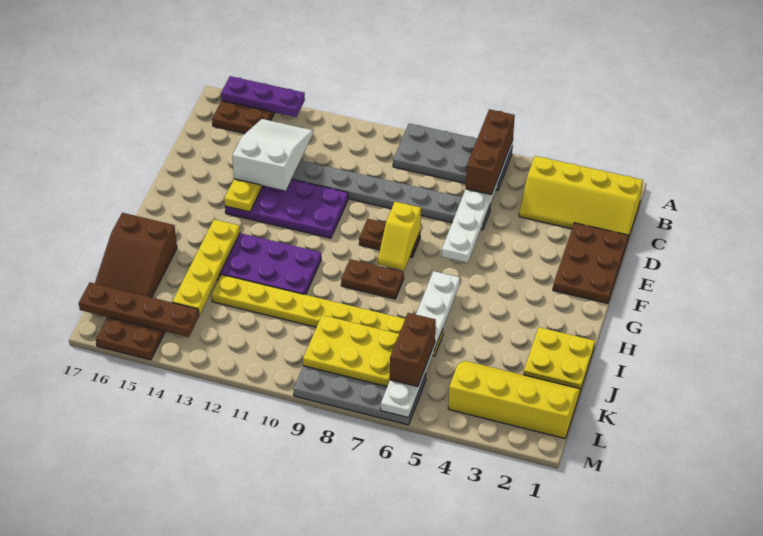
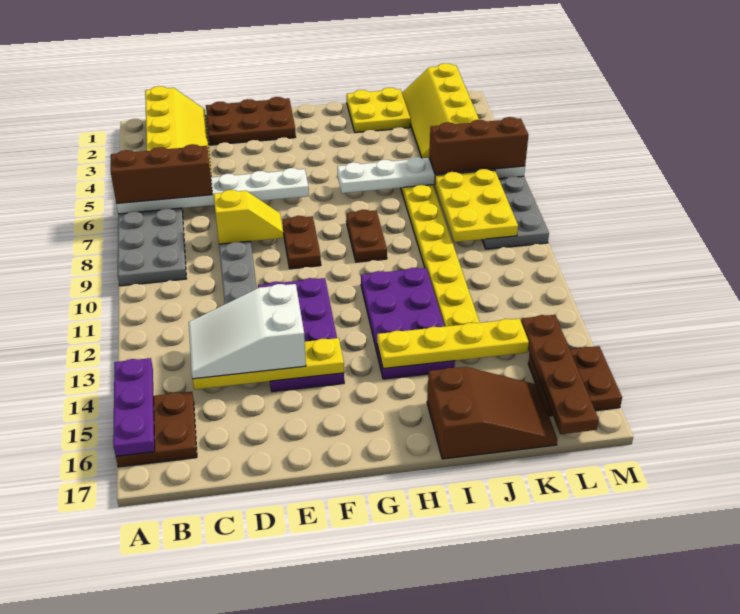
yellow slope F8:G8 level 2 top F -> yellow slope D8:E8 level 2 top D
brown brick K6:L6 level 3 -> brown brick K6:M6 level 3

